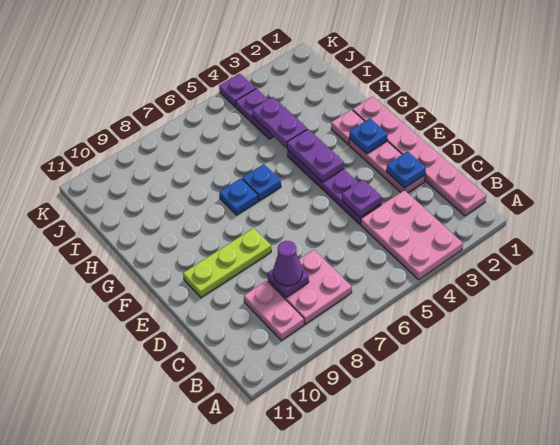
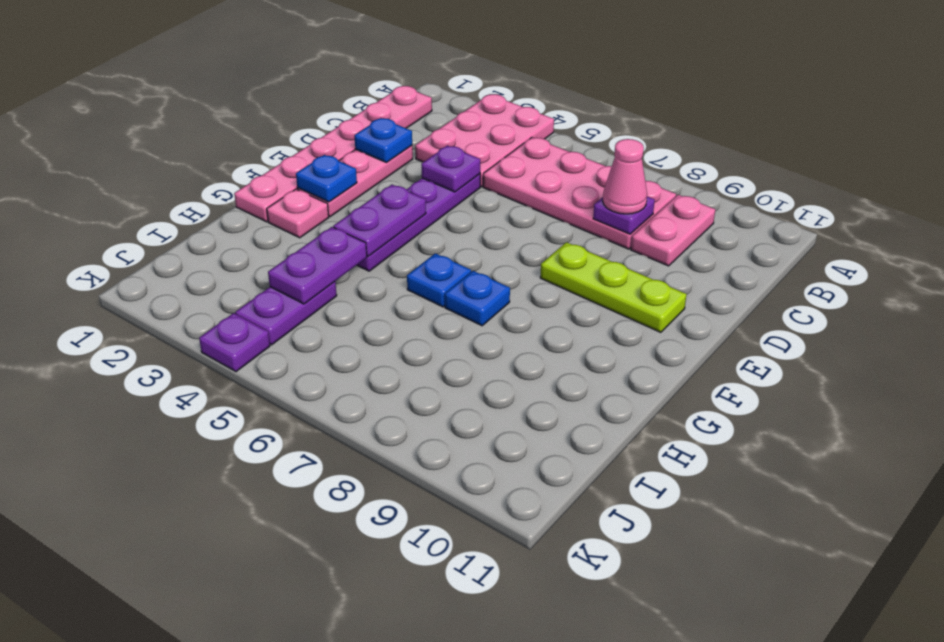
pink plate B7:C8 level 1 -> pink plate B5:C8 level 1
purple cone C8 level 3 -> pink cone C8 level 3

